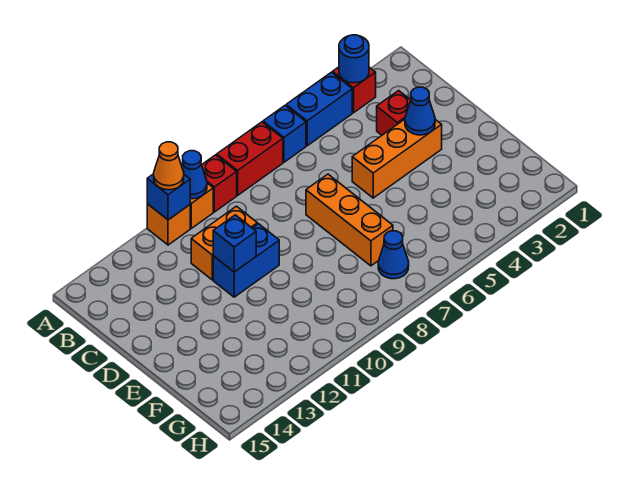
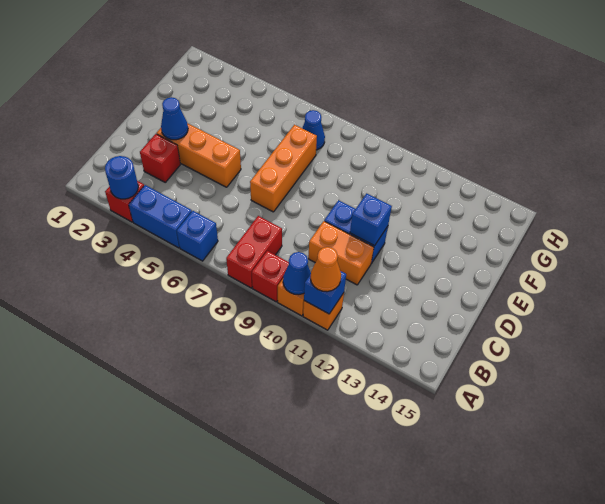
red brick A7:A8 level 1 -> red brick A8:B8 level 1

